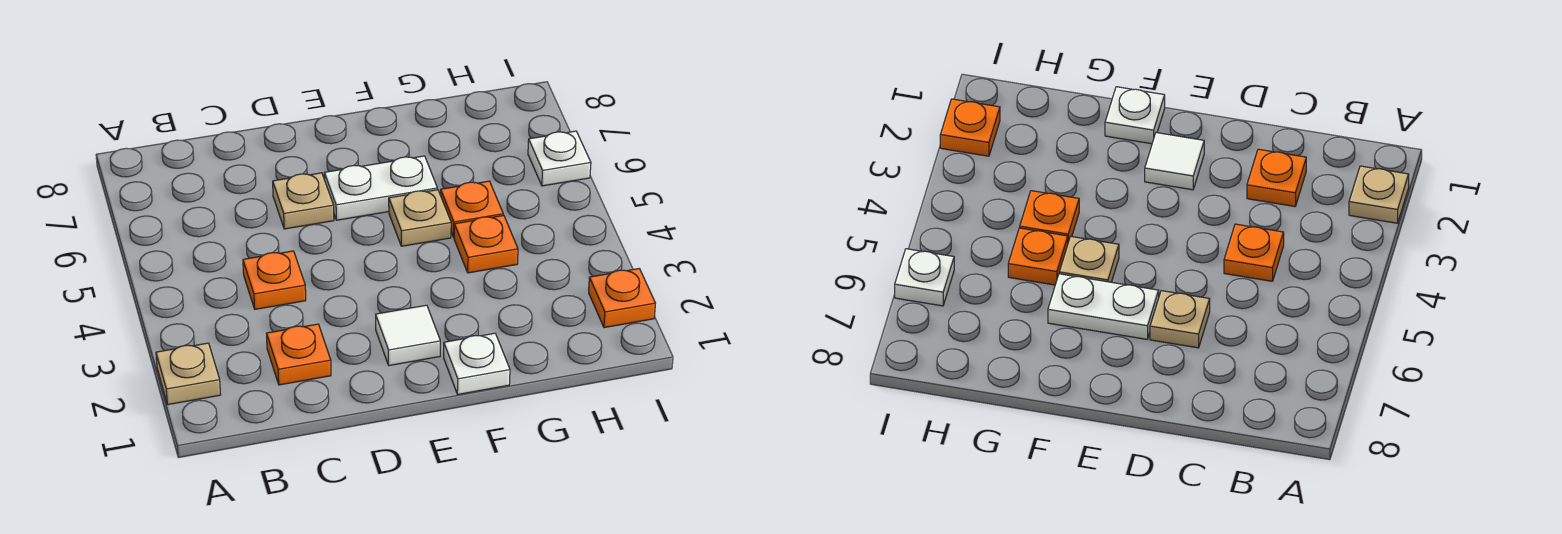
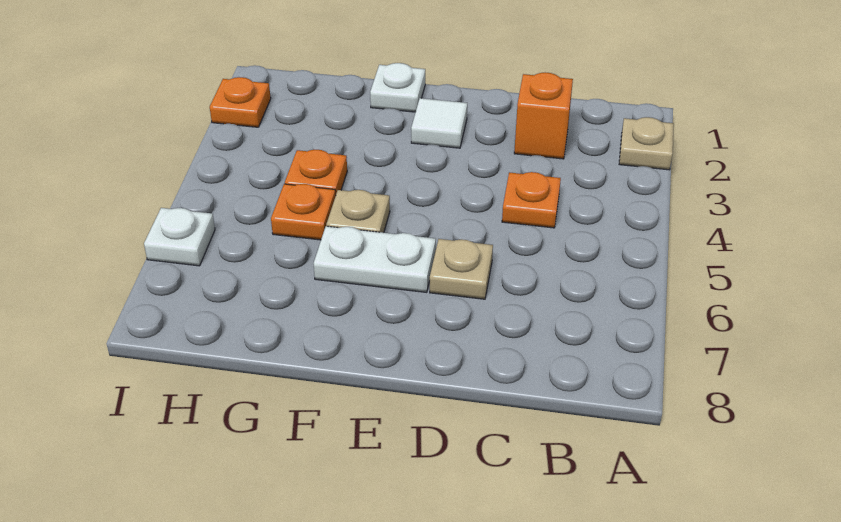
orange plate C2 level 1 -> orange brick C2 level 1

